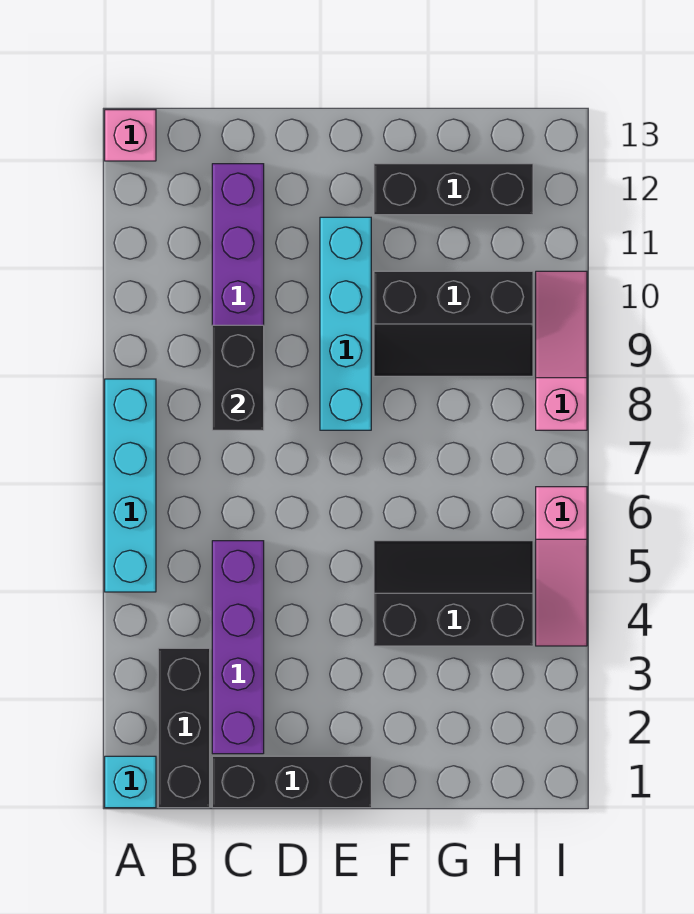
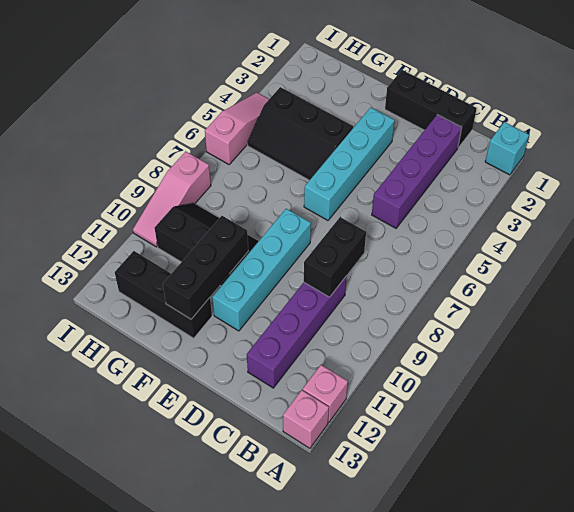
cyan brick A5:A8 level 1 -> cyan brick E3:E6 level 1
none -> pink brick A12 level 1
black brick B1:B3 level 1 -> black brick F10:F12 level 2

